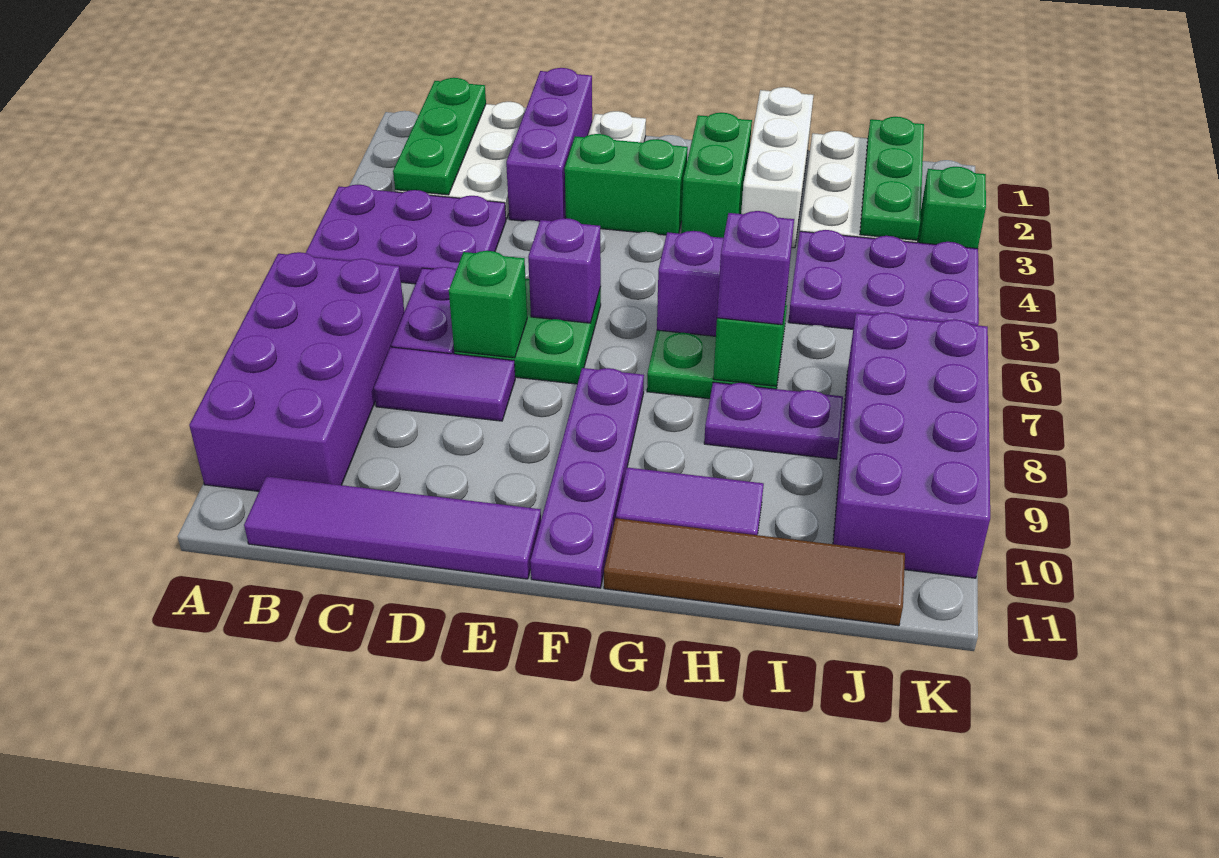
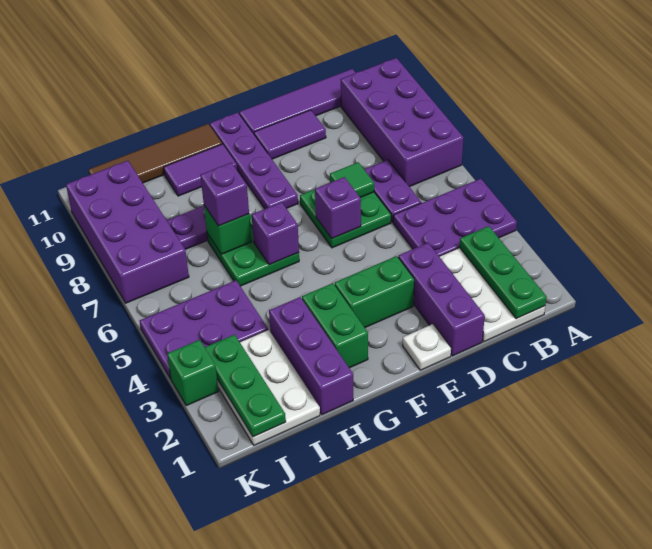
purple tile C8:D8 level 1 -> purple tile D10:E10 level 1
green brick D7 level 2 -> green tile D7 level 2
white brick H1:H3 level 1 -> purple brick H1:H3 level 1

